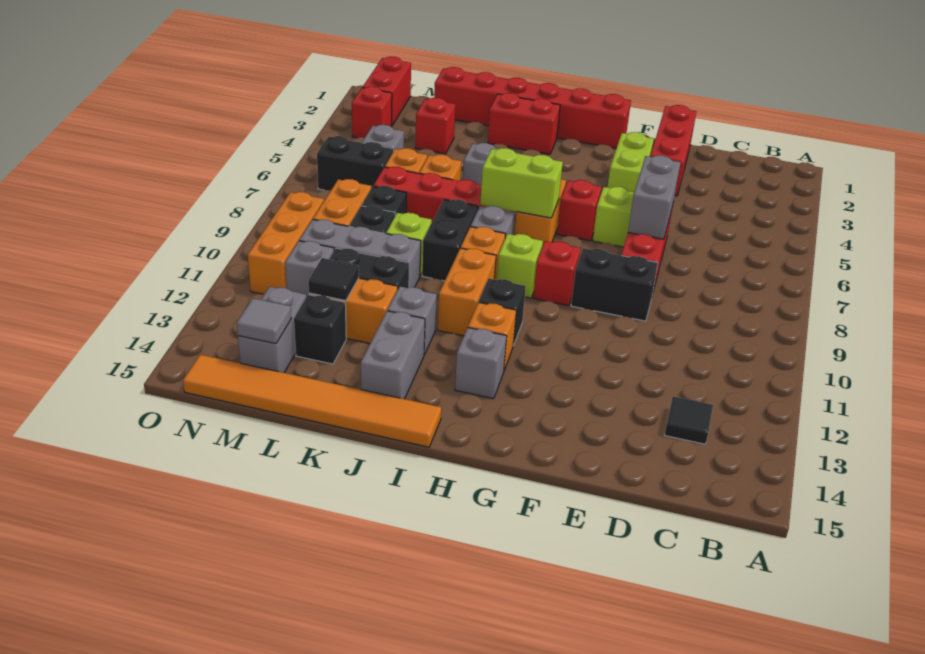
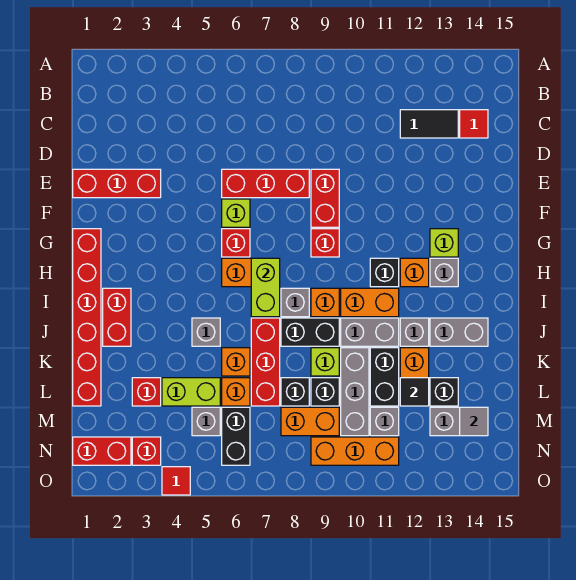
black tile C13 level 1 -> black tile C12:C13 level 1
none -> red tile C14 level 1
grey brick E6:E7 level 2 -> grey brick J10:J11 level 1
black brick E9:F9 level 1 -> red brick E9:F9 level 1
lime brick F3:F4 level 1 -> lime brick L4:L5 level 1
lime brick H9 level 1 -> lime brick G13 level 1
orange tile I15:N15 level 1 -> none
none -> red tile O4 level 1

